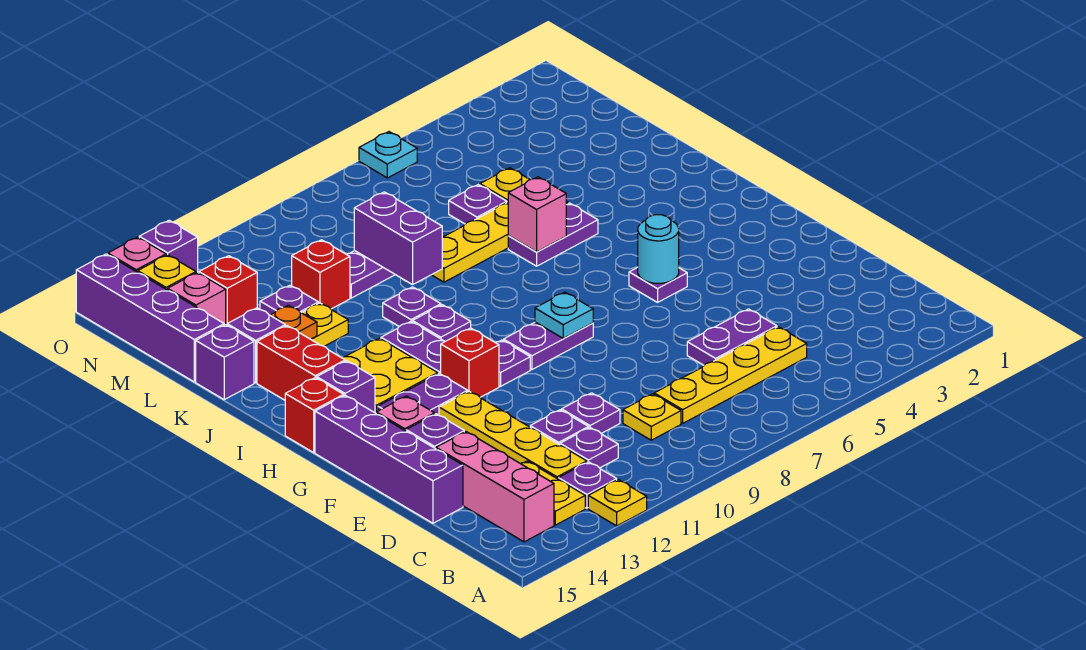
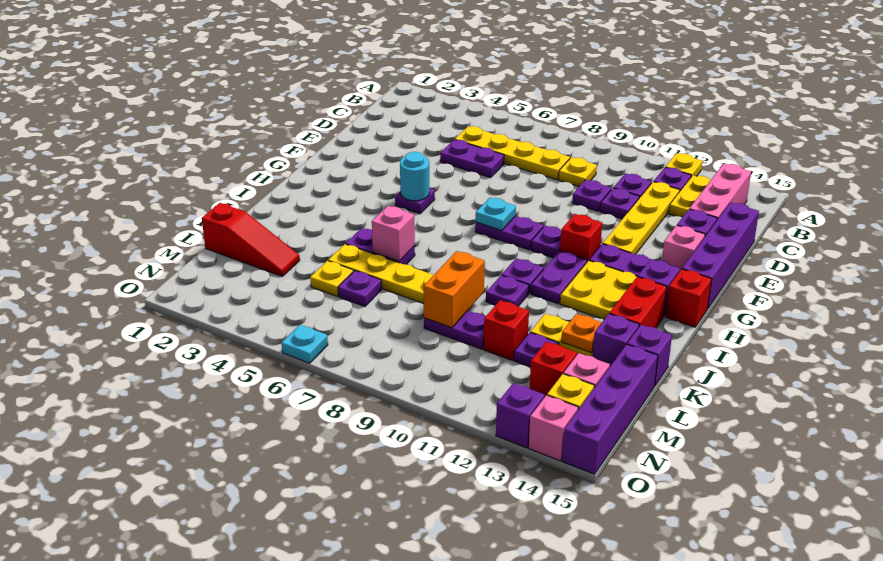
purple brick K9:L9 level 2 -> orange brick K9:L9 level 2
none -> red slope L1:L3 level 1 top 1

